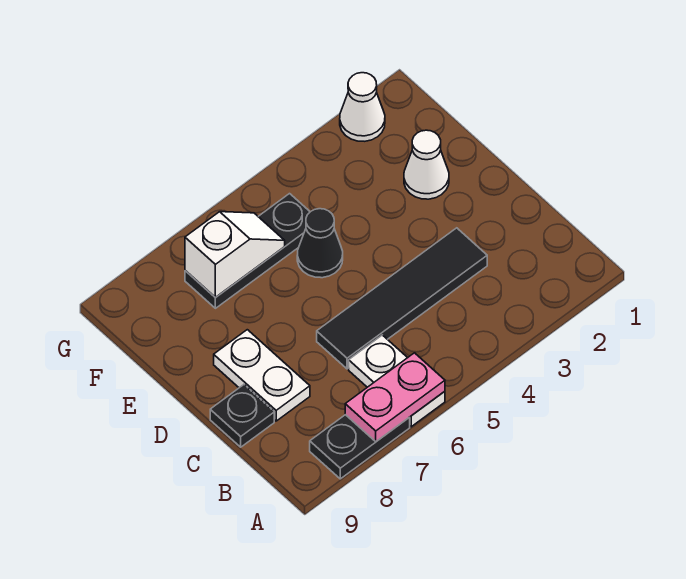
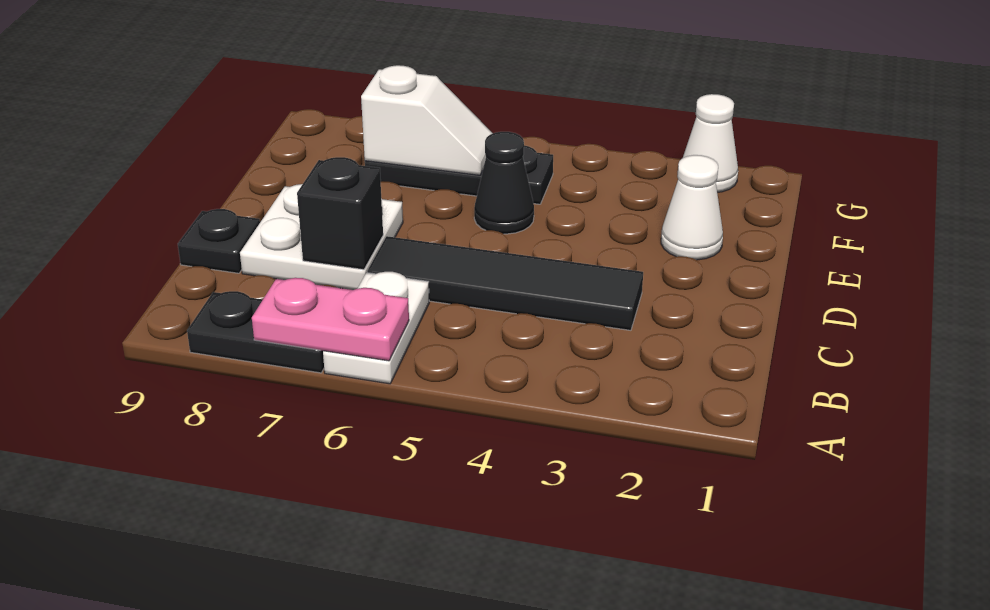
none -> black brick C7 level 2
white plate C8:D8 level 1 -> white plate C7:D8 level 1

